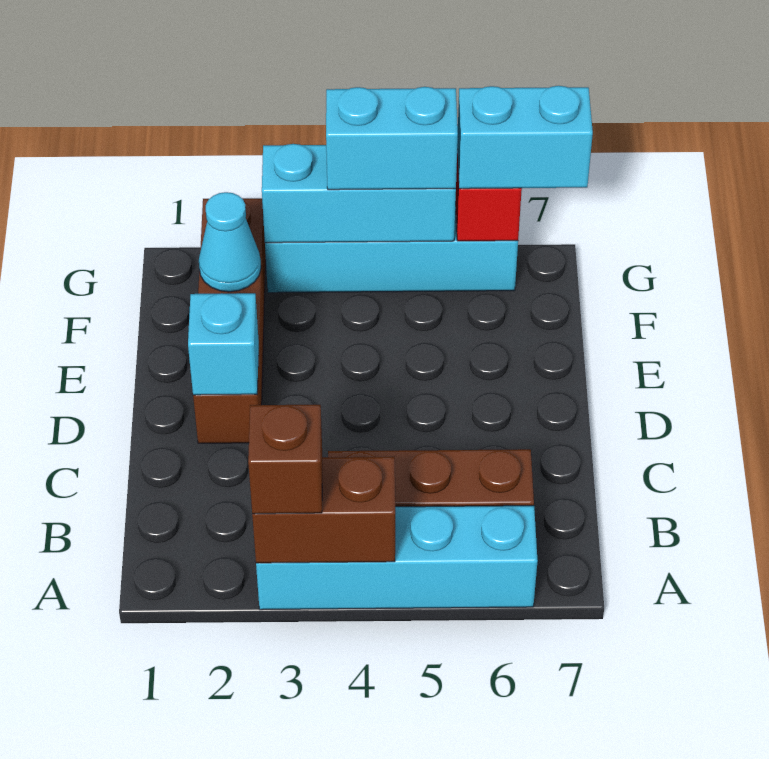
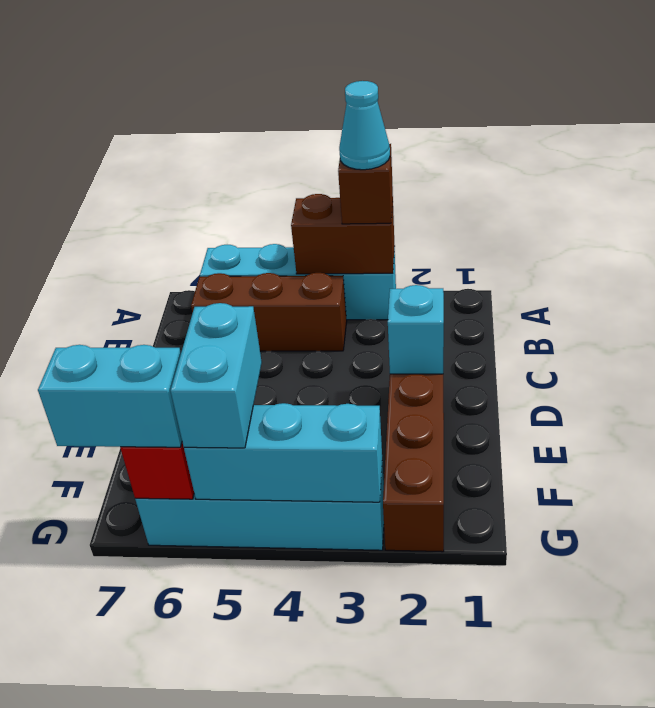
cyan cone F2 level 2 -> cyan cone A3 level 4
cyan brick G4:G5 level 3 -> cyan brick F5:G5 level 3

